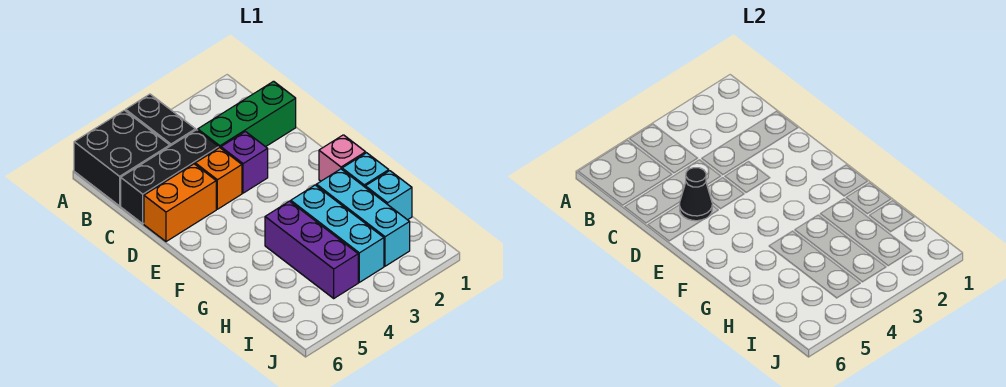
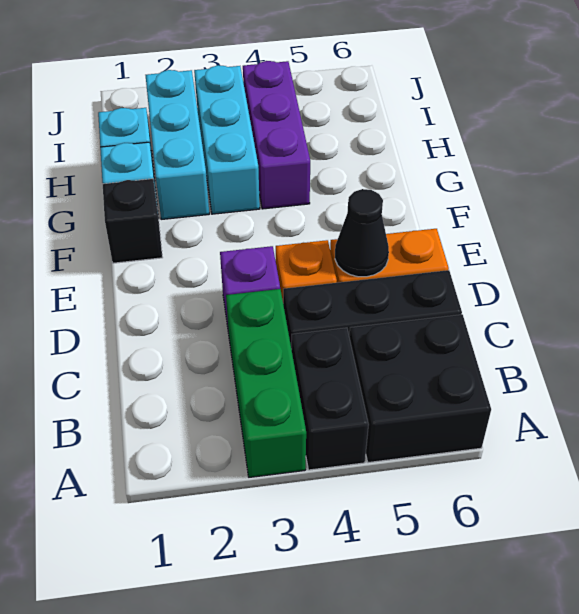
green brick C1:C3 level 1 -> green brick A3:C3 level 1
pink brick F1 level 1 -> black brick F1 level 1

